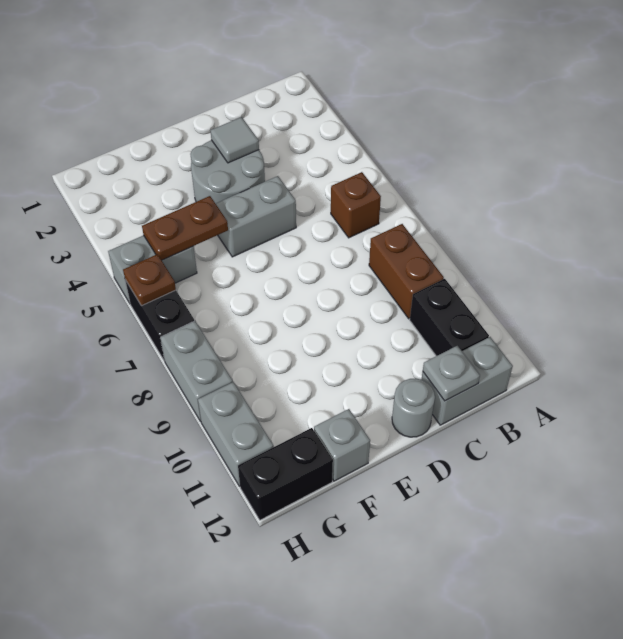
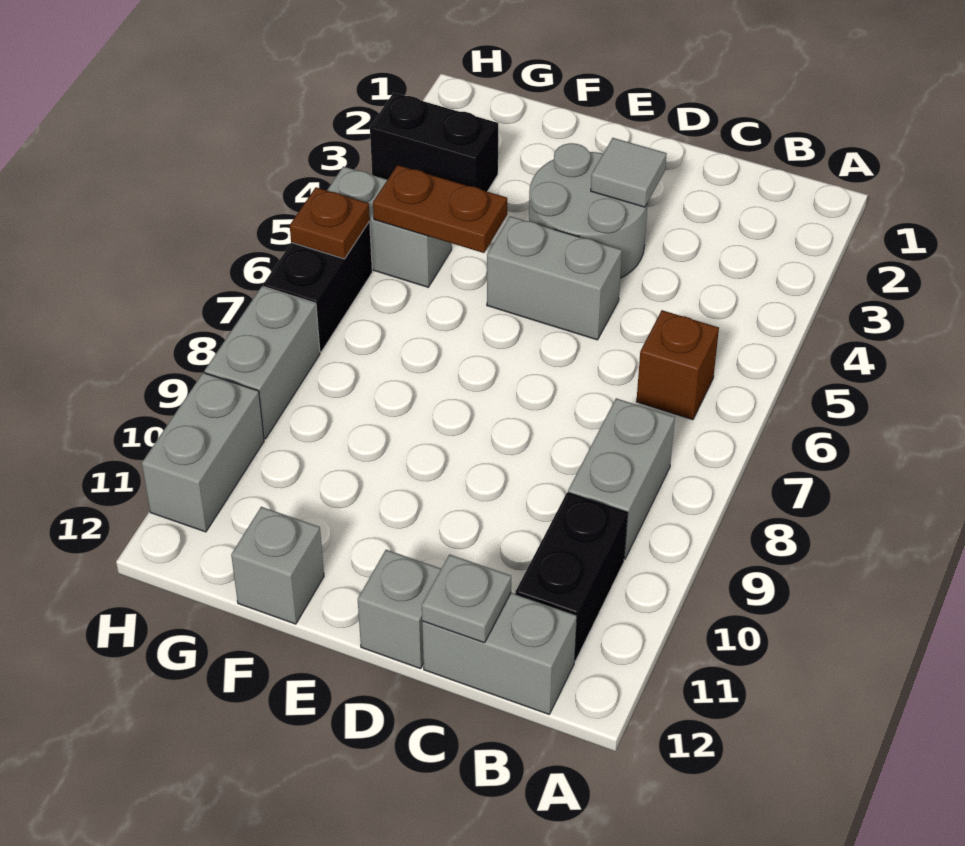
brown brick B8:B9 level 1 -> grey brick B8:B9 level 1
grey round brick D12 level 1 -> grey brick D12 level 1
black brick G12:H12 level 1 -> black brick G3:H3 level 1

